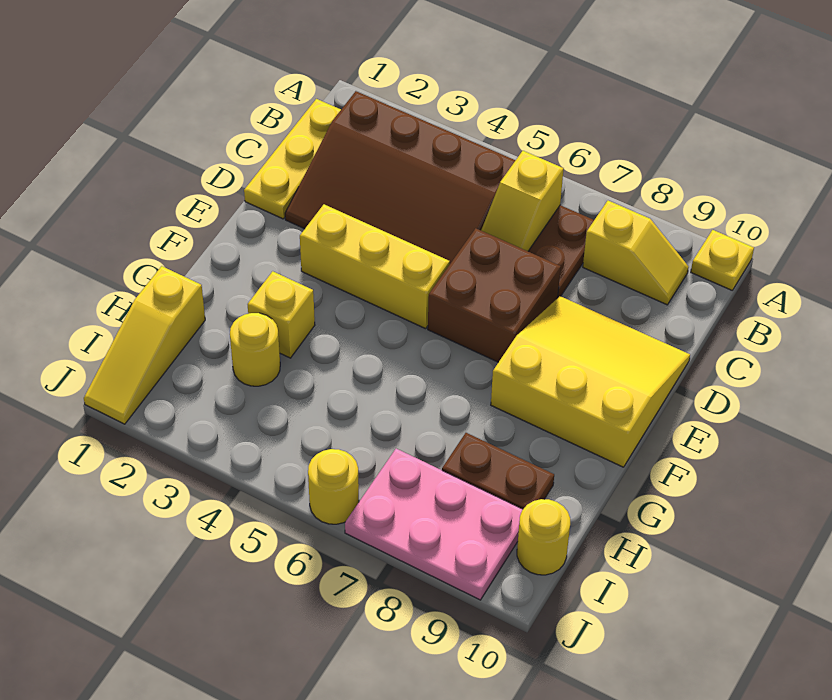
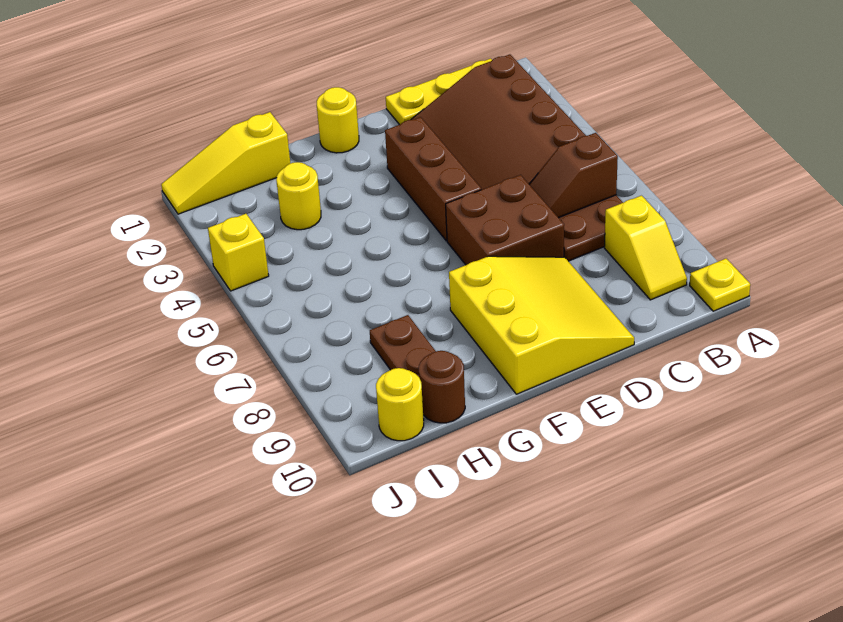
yellow slope B6:C6 level 2 top B -> brown slope B6:C6 level 2 top B
yellow brick E3:E5 level 1 -> brown brick E3:E5 level 1
yellow brick G3 level 1 -> yellow brick J4 level 1
none -> brown round brick H10 level 1
pink plate I7:J9 level 1 -> none
yellow round brick J6 level 1 -> yellow round brick F1 level 1

